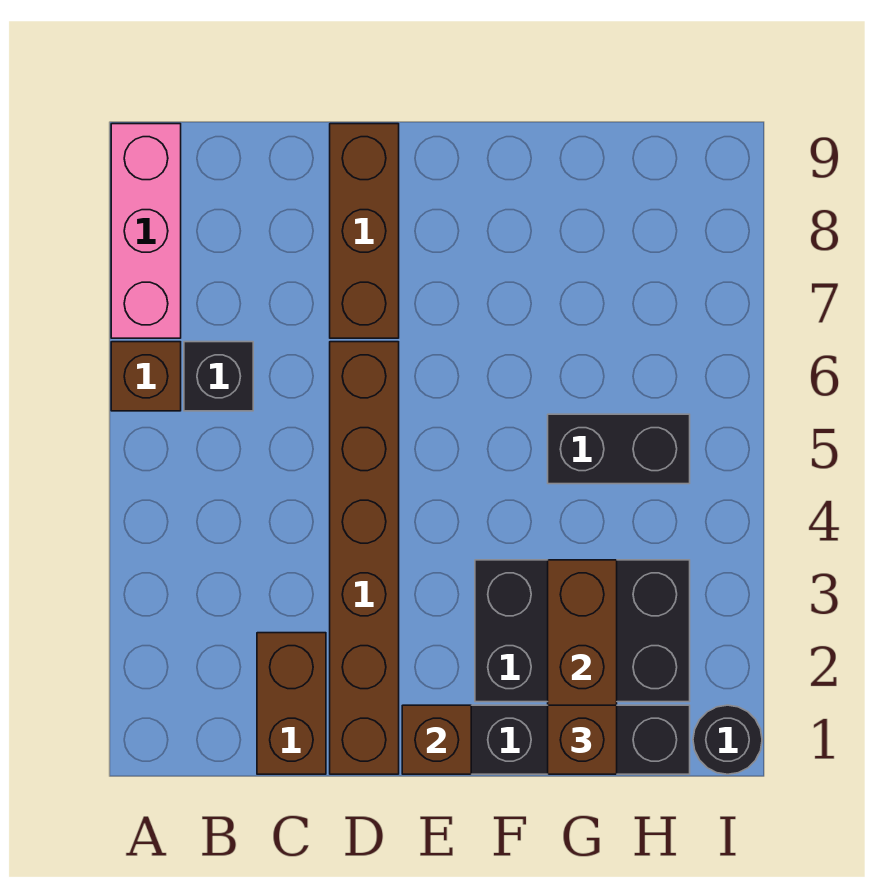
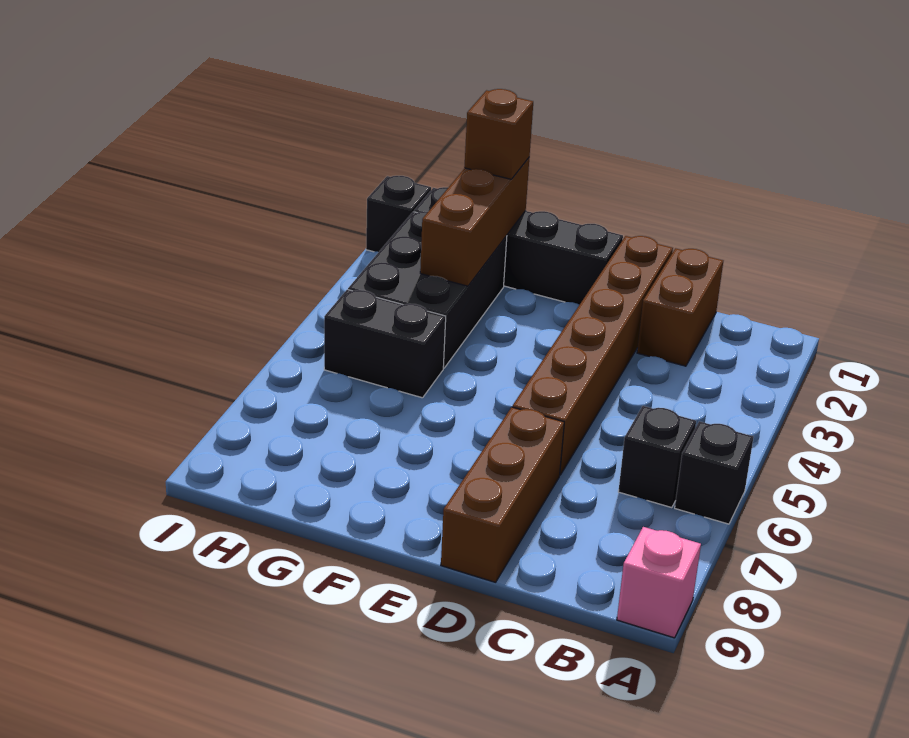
brown brick A6 level 1 -> black brick A6 level 1
pink brick A7:A9 level 1 -> pink brick A9 level 1
brown brick E1 level 2 -> none
black brick F2:H3 level 1 -> black brick G2:H4 level 1
black round brick I1 level 1 -> black brick I1 level 1

